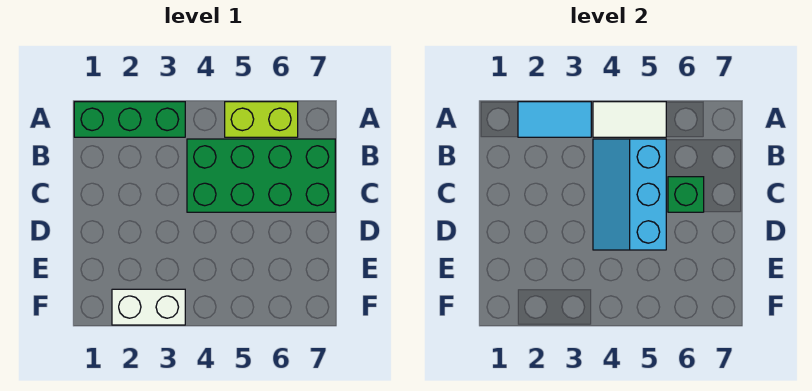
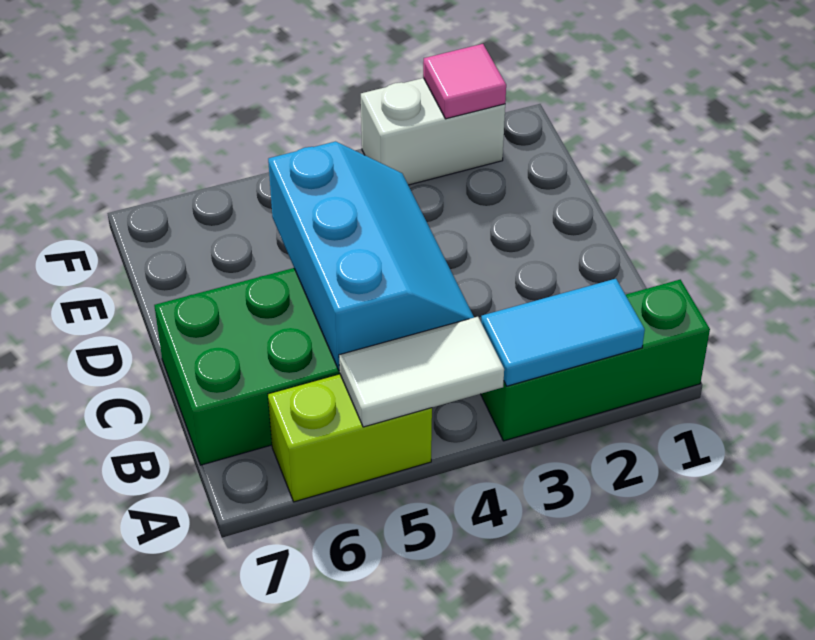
green brick C6 level 2 -> none
none -> pink tile F2 level 2

